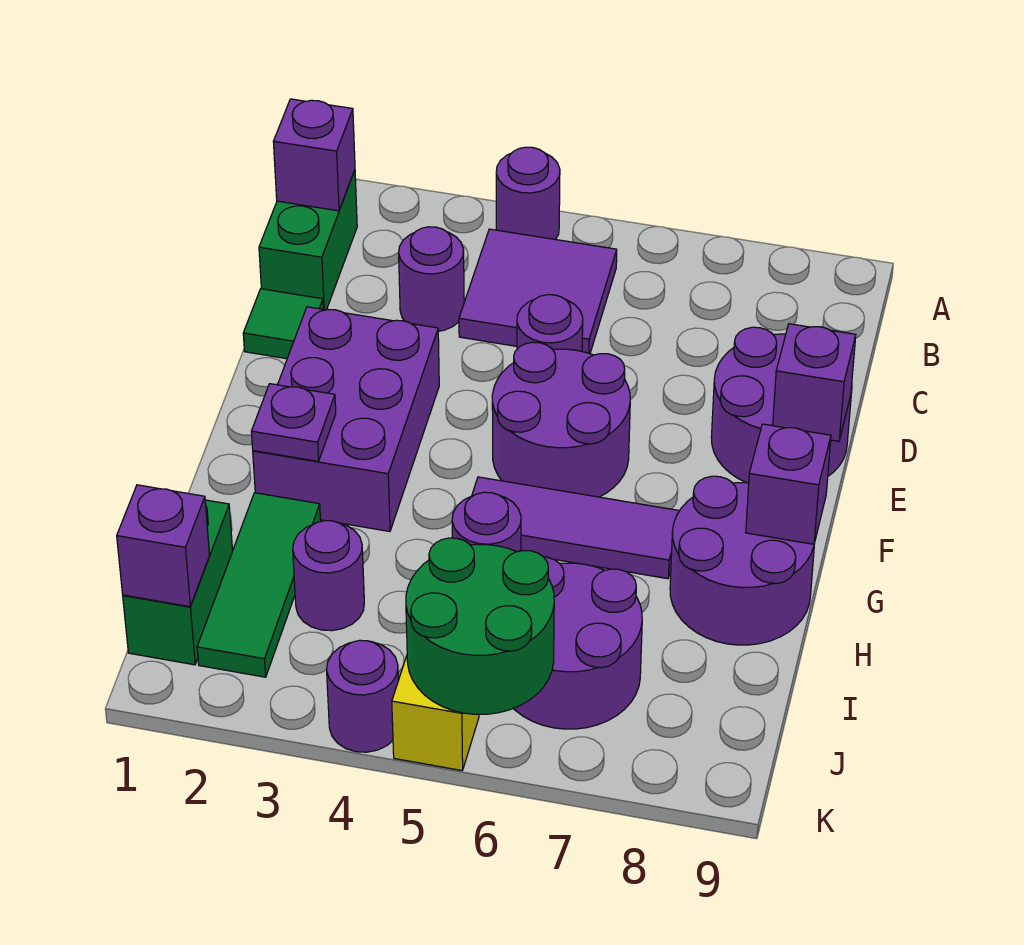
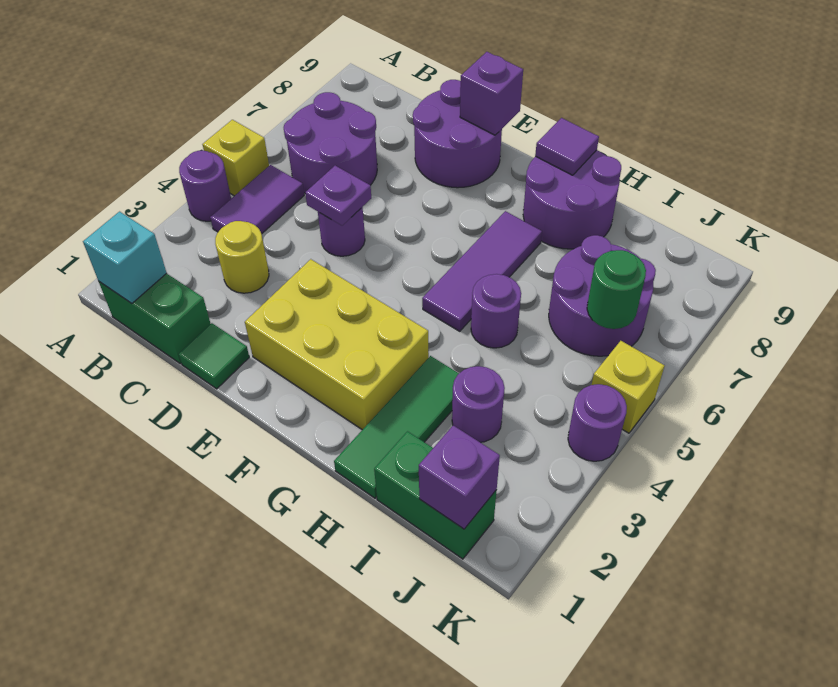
none -> yellow brick A5 level 1
purple brick B1 level 2 -> cyan brick B1 level 2
purple tile B4:C5 level 1 -> purple tile B4:B5 level 1
purple round brick C3 level 1 -> yellow round brick C3 level 1
purple brick E2:G3 level 1 -> yellow brick E2:G3 level 1
purple round brick E5:F6 level 1 -> purple round brick B6:C7 level 1
purple plate G2 level 2 -> purple plate D5 level 2
purple brick G9 level 2 -> purple tile G9 level 2
green tile H2:J2 level 1 -> green tile H1:H3 level 1
green round brick J5:K6 level 2 -> green round brick J6 level 2

